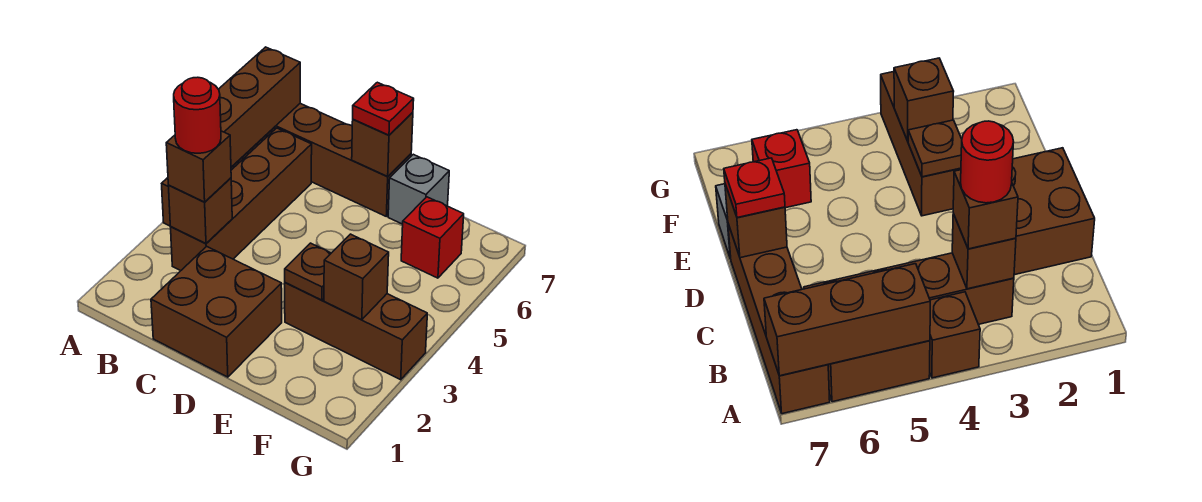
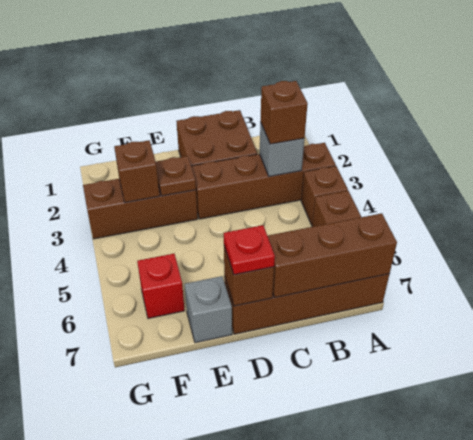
brown brick A5:A7 level 2 -> brown brick A7:C7 level 2
brown brick B3:B6 level 1 -> brown brick A3:D3 level 1
brown brick B3 level 2 -> grey brick B3 level 2
red round brick B3 level 4 -> none

